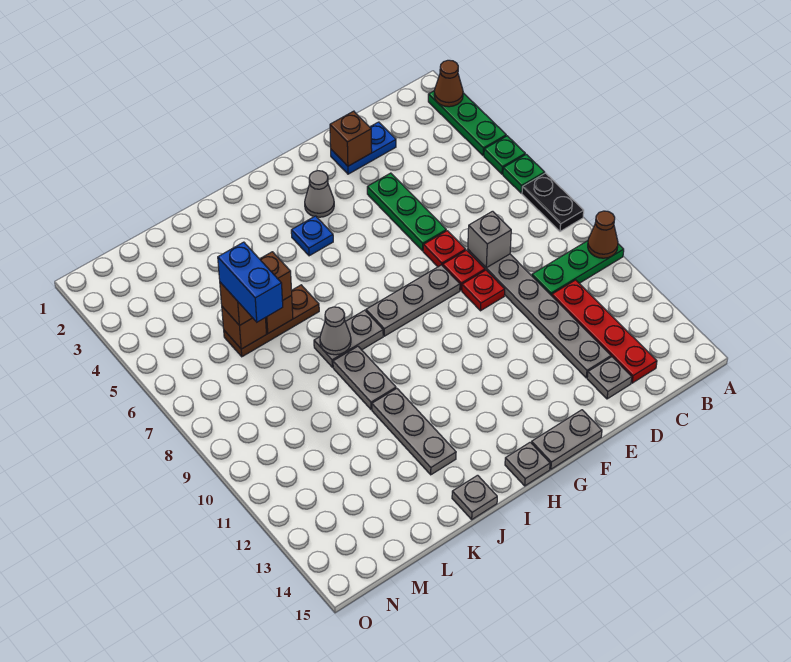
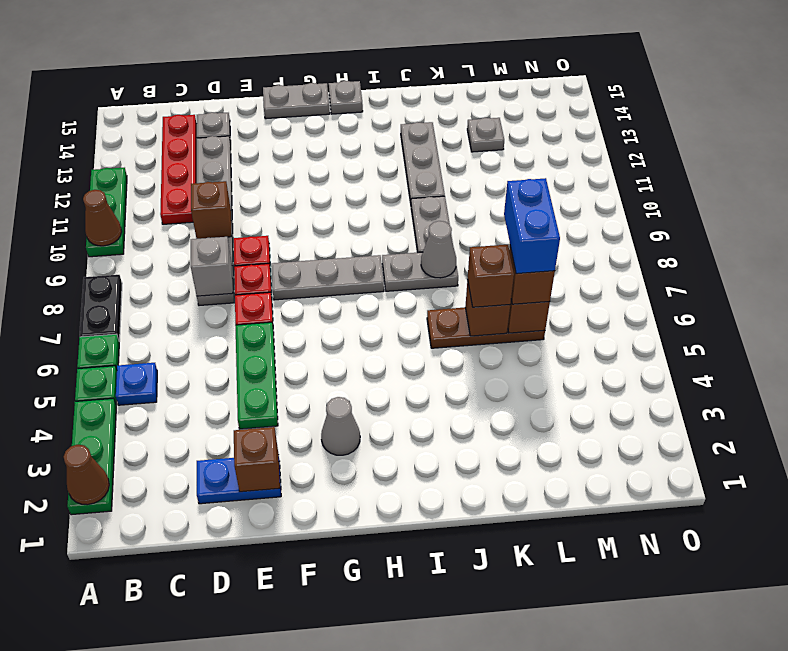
green plate A10:C10 level 1 -> green plate A10:A12 level 1
none -> brown brick D10 level 2
blue plate H4 level 1 -> blue plate B5 level 1
grey plate J15 level 1 -> grey plate L13 level 1

